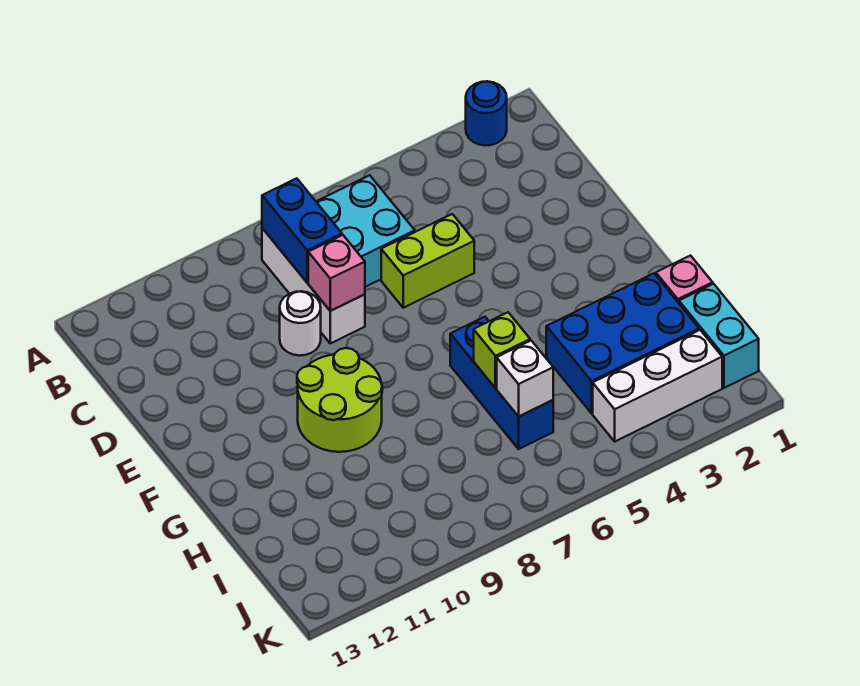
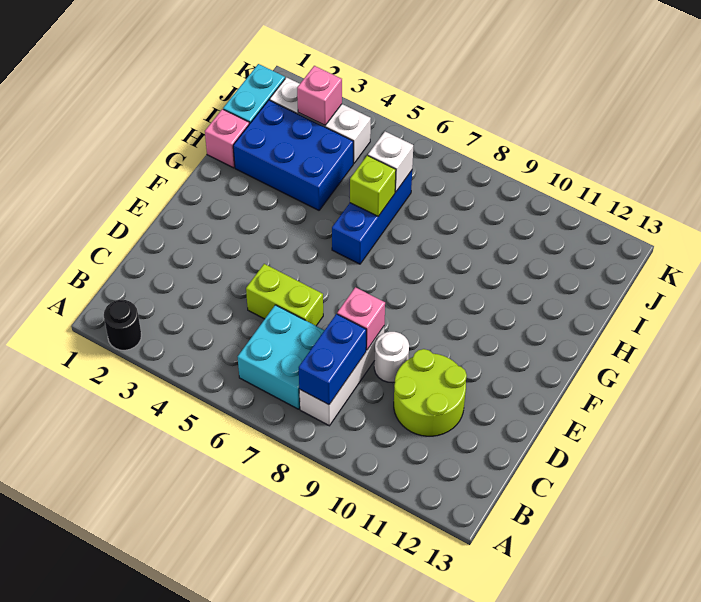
blue round brick A2 level 1 -> black round brick A2 level 1
lime round brick F9:G10 level 1 -> lime round brick C10:D11 level 1
none -> pink brick J3 level 2

